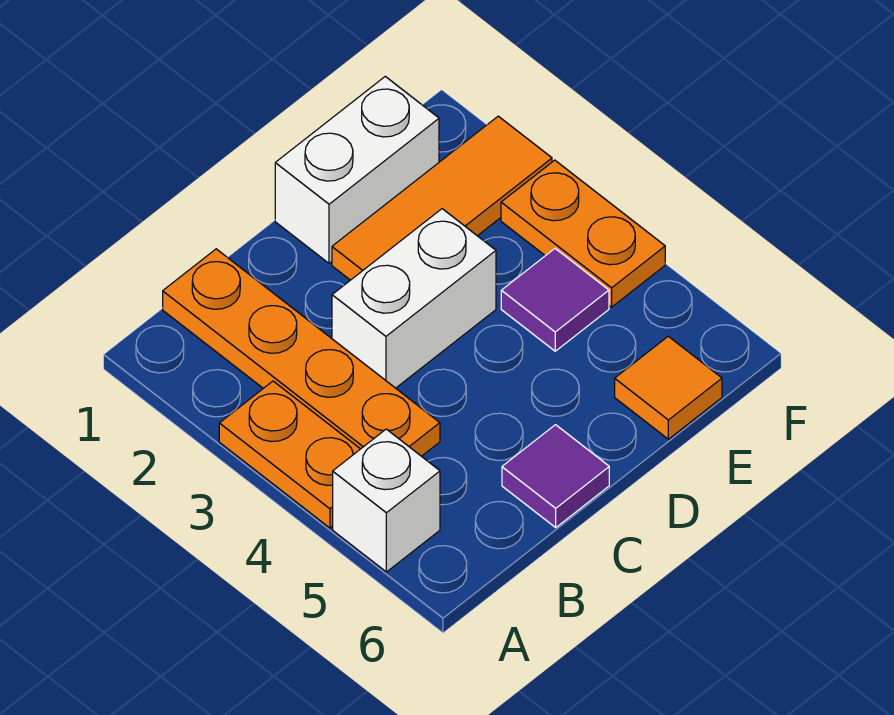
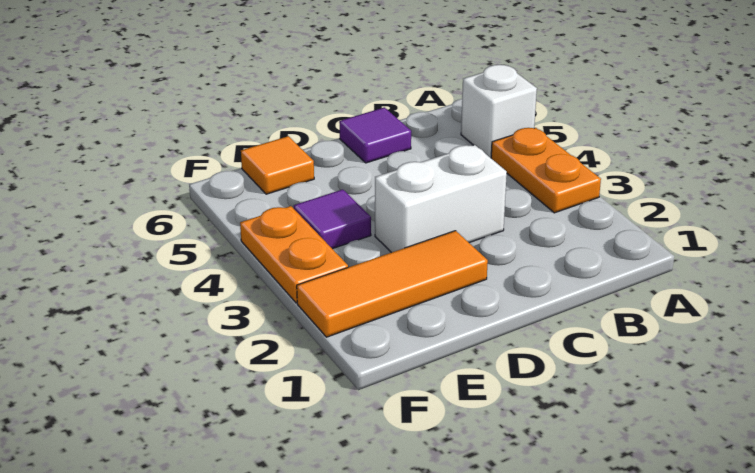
orange plate B1:B4 level 1 -> none
white brick D1:E1 level 1 -> none

